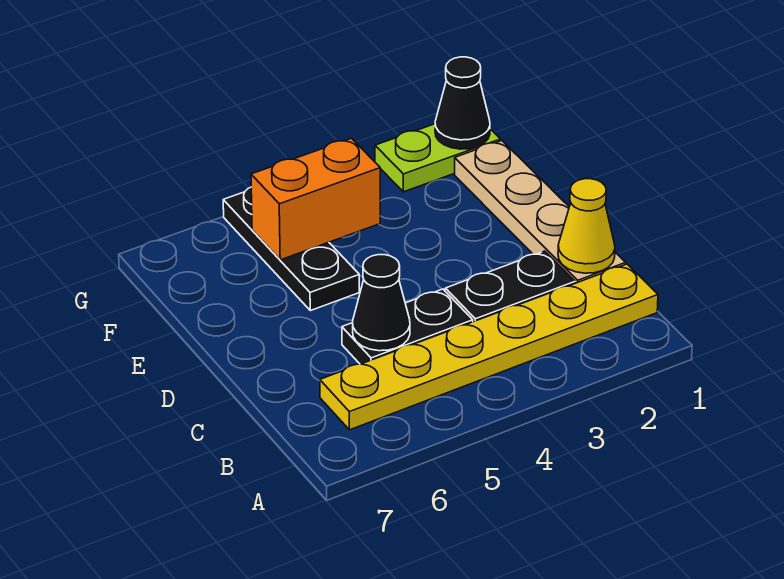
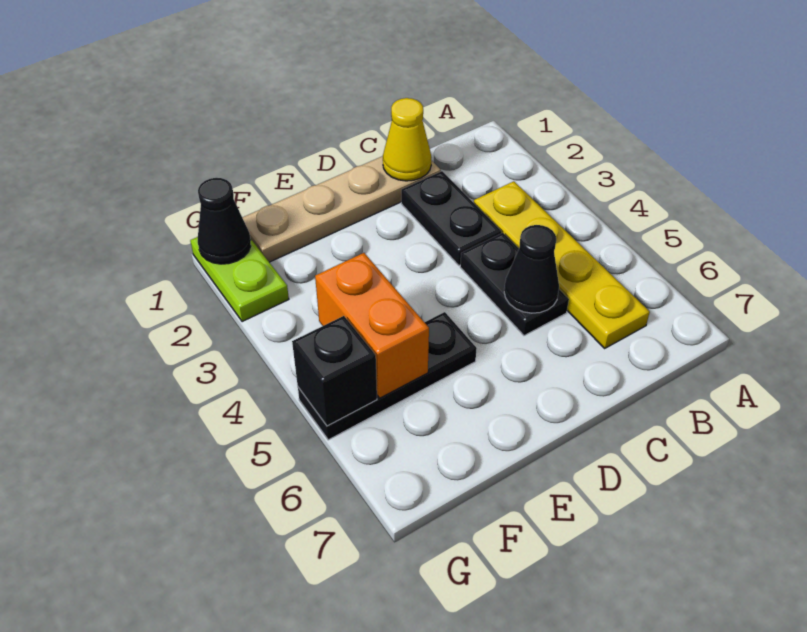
yellow plate B1:B6 level 1 -> yellow plate B3:B6 level 1
none -> black brick G5 level 2

